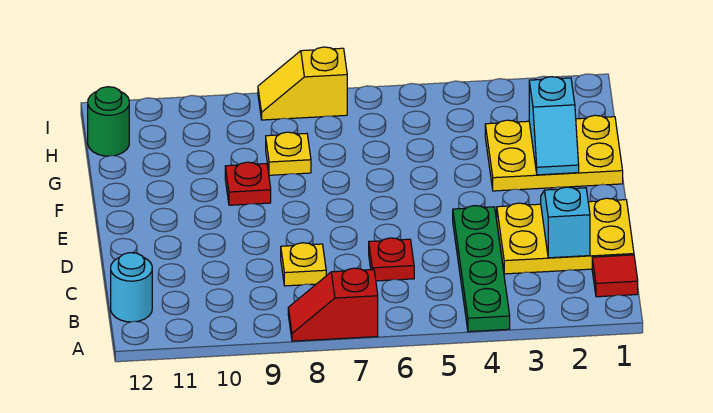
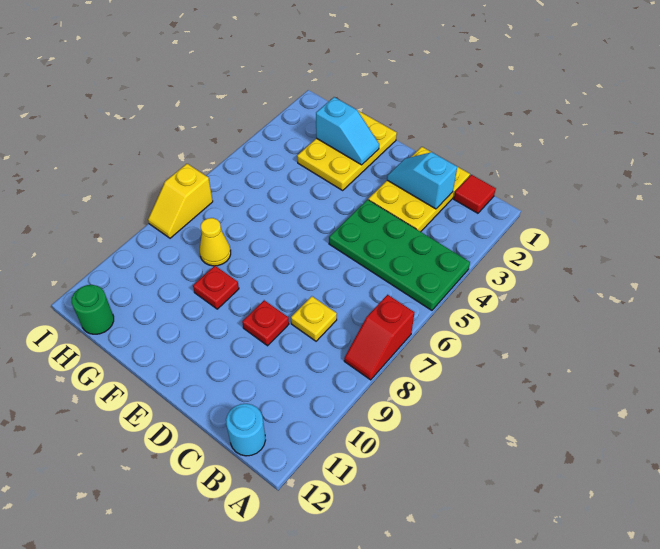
green plate A4:D4 level 1 -> green plate A4:D5 level 1
red plate C6 level 1 -> red plate D9 level 1
yellow plate G8 level 1 -> yellow cone G8 level 1

